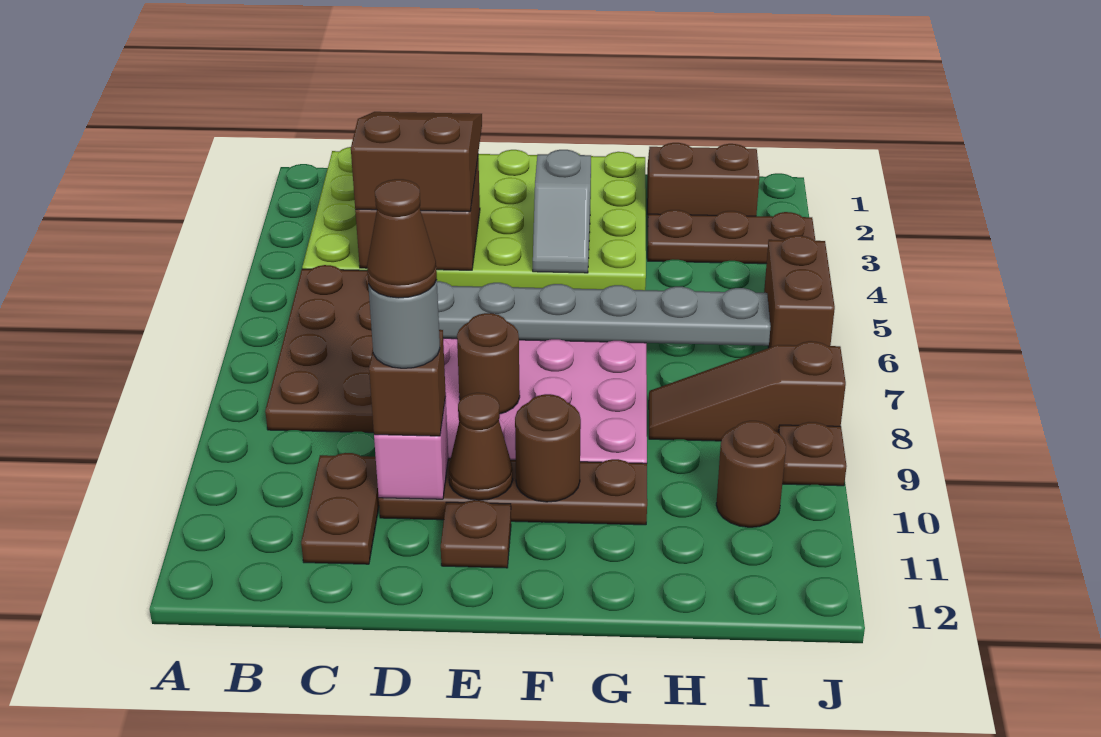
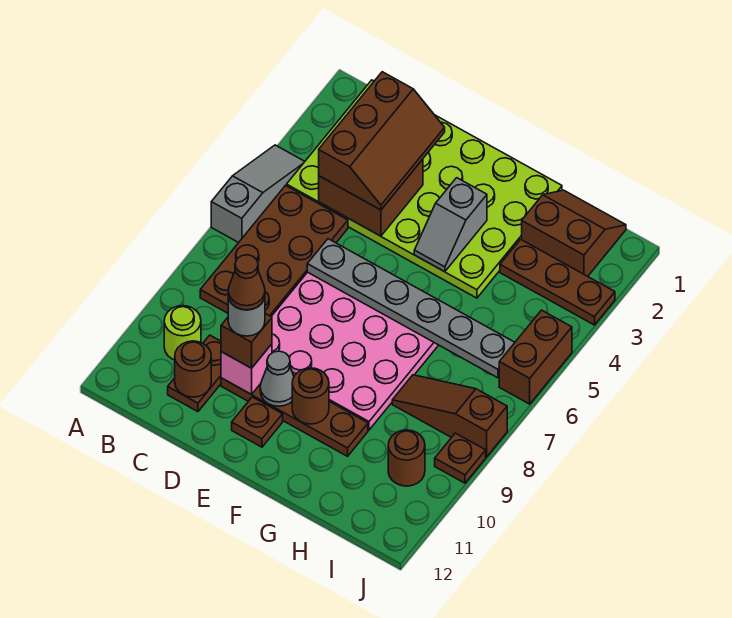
none -> grey slope A4:A6 level 1 top 6
none -> lime round brick B10 level 1
brown slope C2:D4 level 3 top 4 -> brown slope C2:D4 level 3 top C
brown round brick E8 level 2 -> brown round brick C11 level 2
brown cone E10 level 2 -> grey cone E10 level 2

